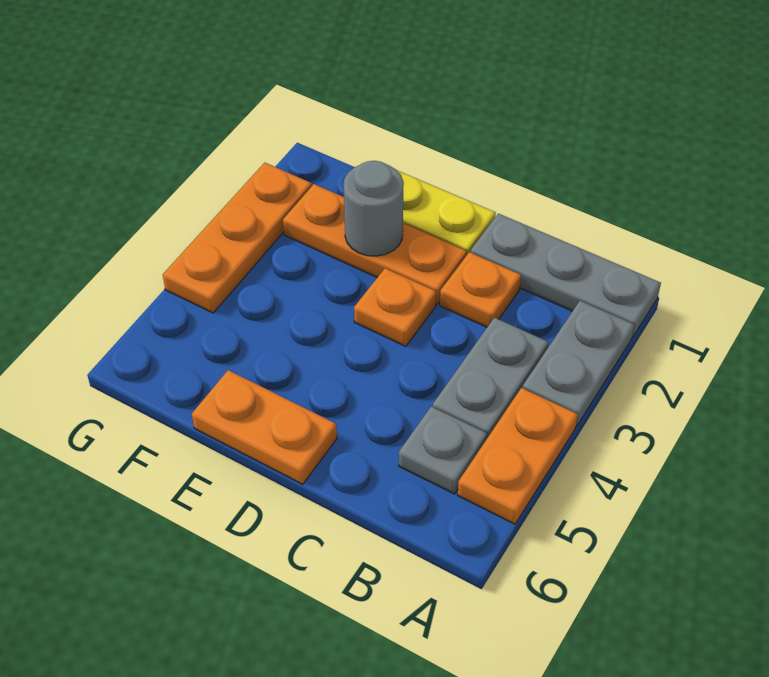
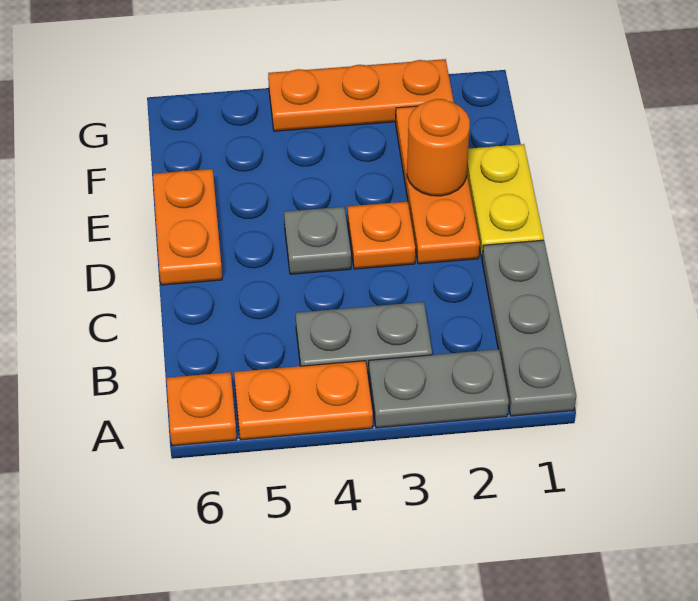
grey plate B5 level 1 -> grey plate D4 level 1
orange plate C2 level 1 -> orange plate A6 level 1
grey round brick E2 level 2 -> orange round brick E2 level 2

